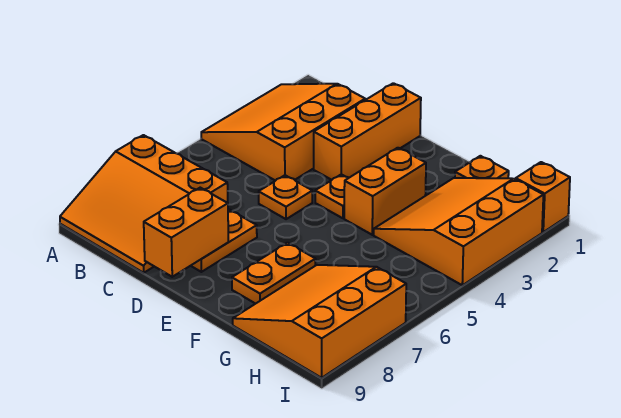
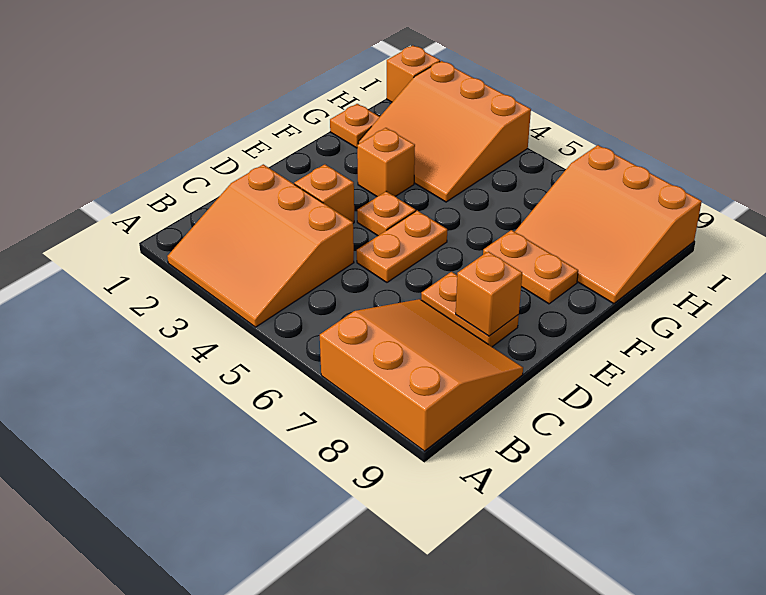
orange slope A7:C9 level 1 top 7 -> orange slope A7:C9 level 1 top A
orange brick D1:D3 level 1 -> orange brick D3 level 1
orange plate D5 level 1 -> orange plate D5:E5 level 1
orange brick D8:D9 level 2 -> orange brick D8 level 2
orange brick F3:F4 level 1 -> orange brick F3 level 1

